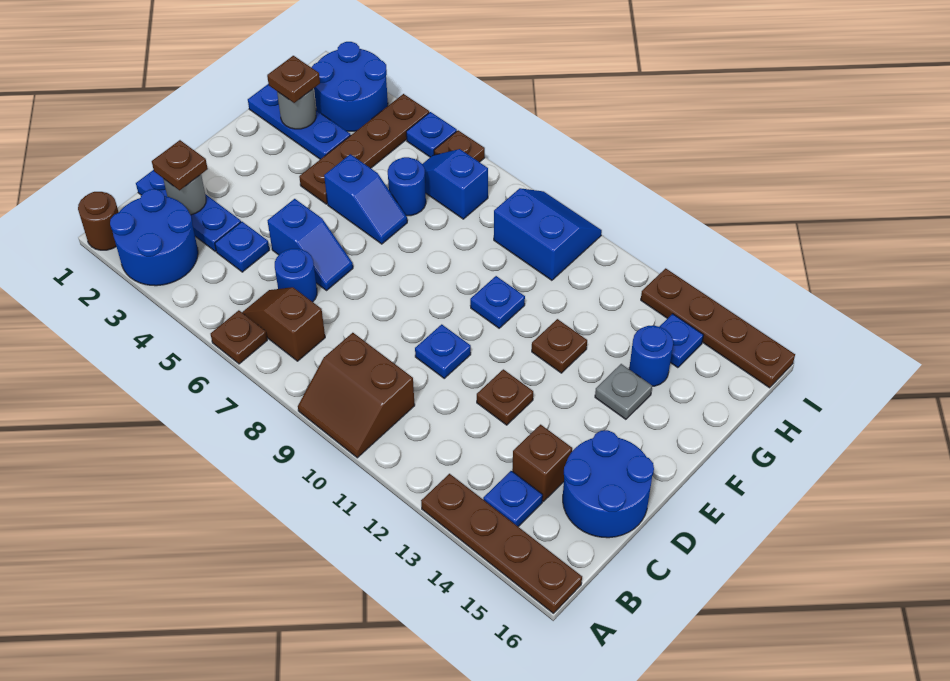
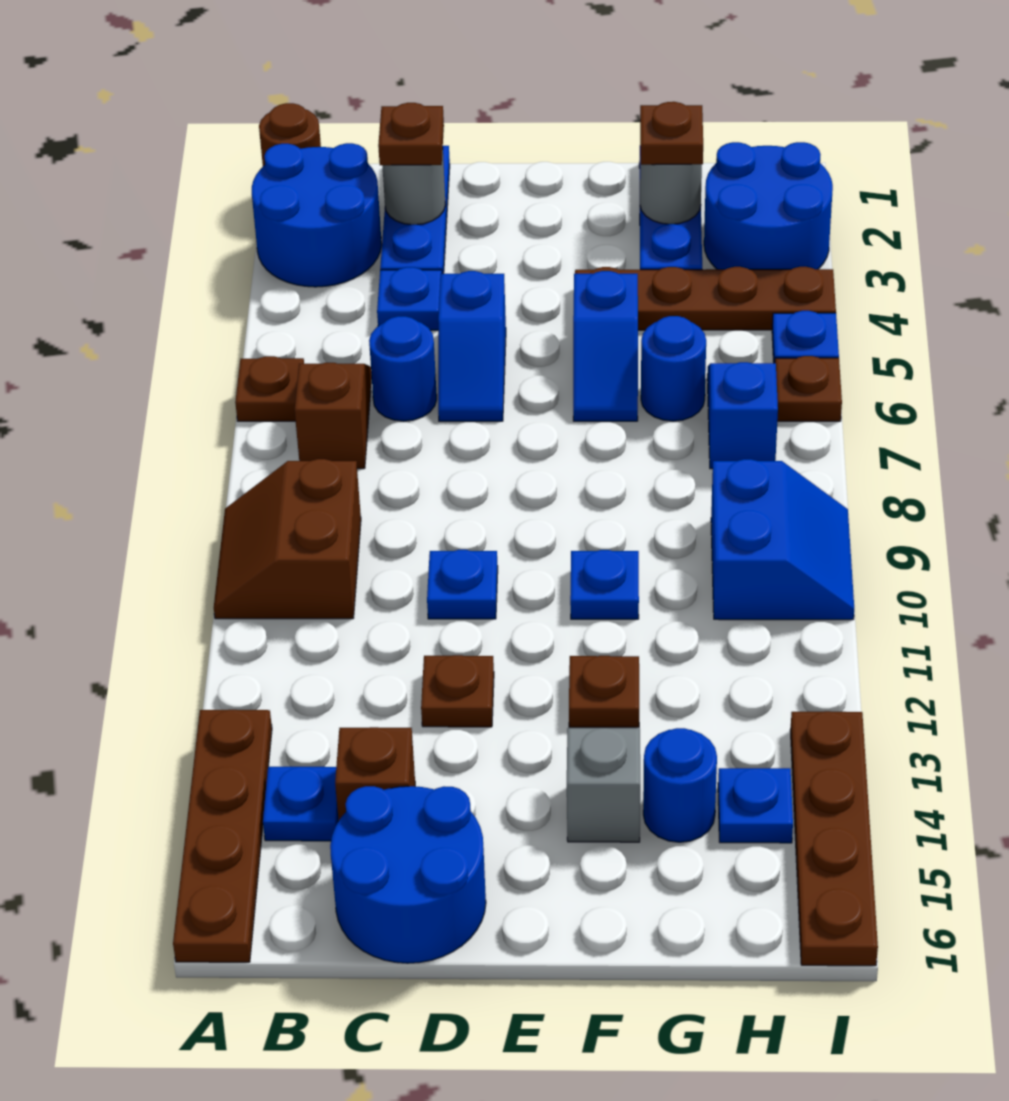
grey plate F14 level 1 -> grey brick F14 level 1

